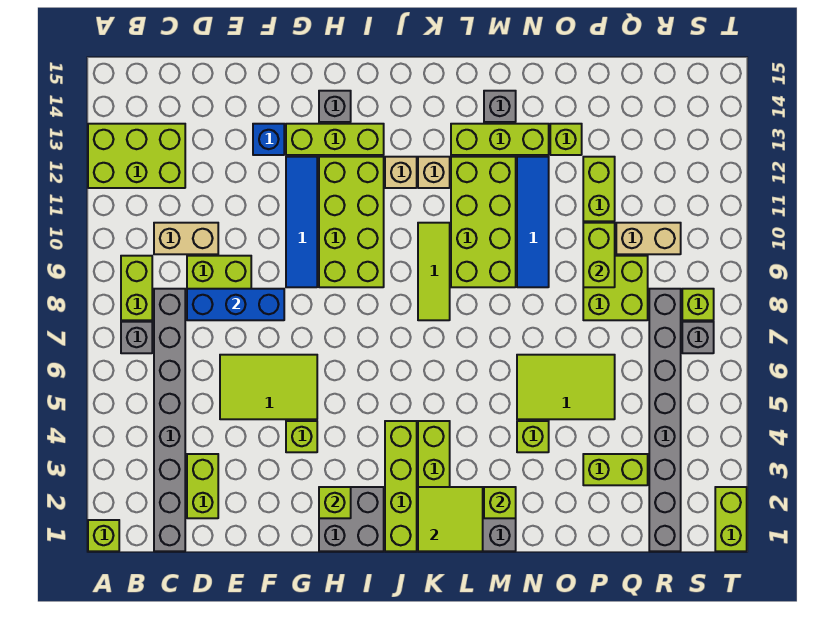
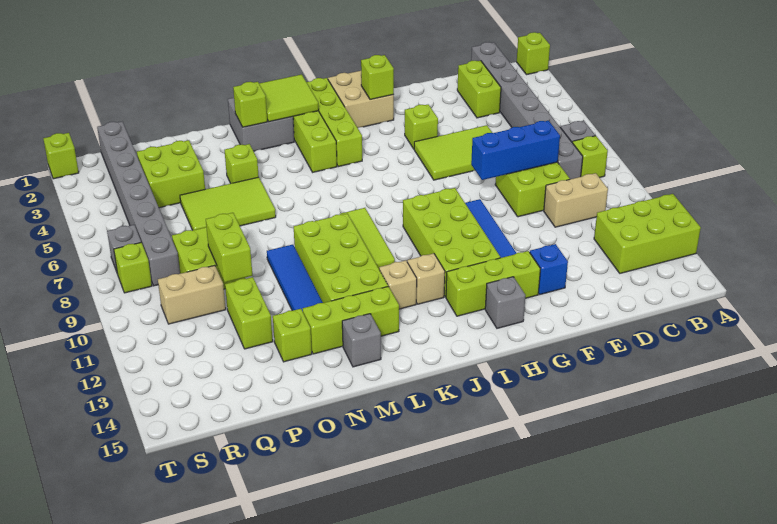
lime brick B8:B9 level 1 -> lime brick B8 level 1
grey brick H1:I2 level 1 -> tan brick H1:I2 level 1
lime brick P3:Q3 level 1 -> lime brick P3:Q4 level 1
lime brick T1:T2 level 1 -> lime brick T1 level 1

